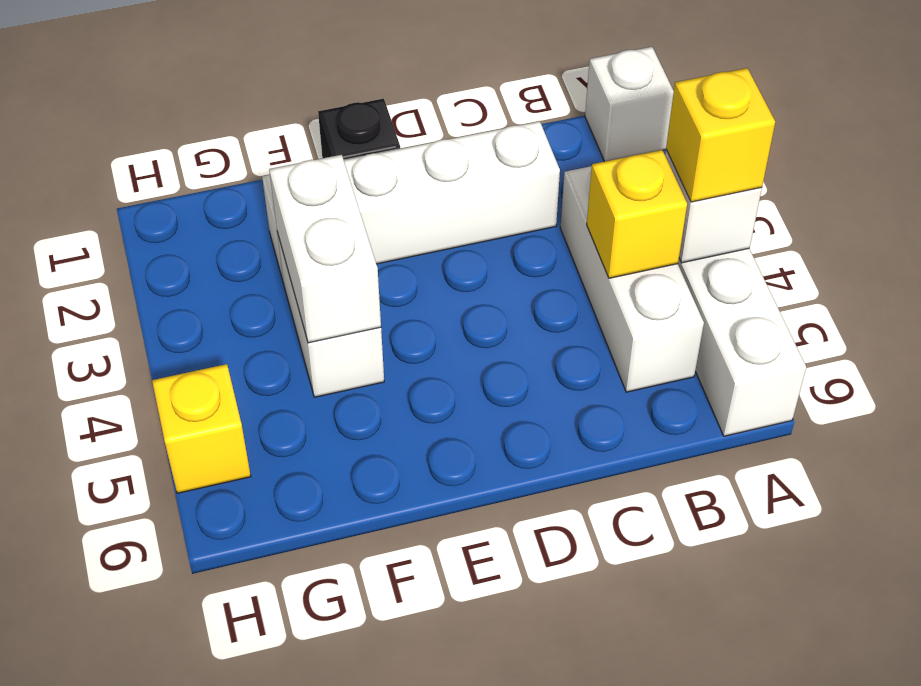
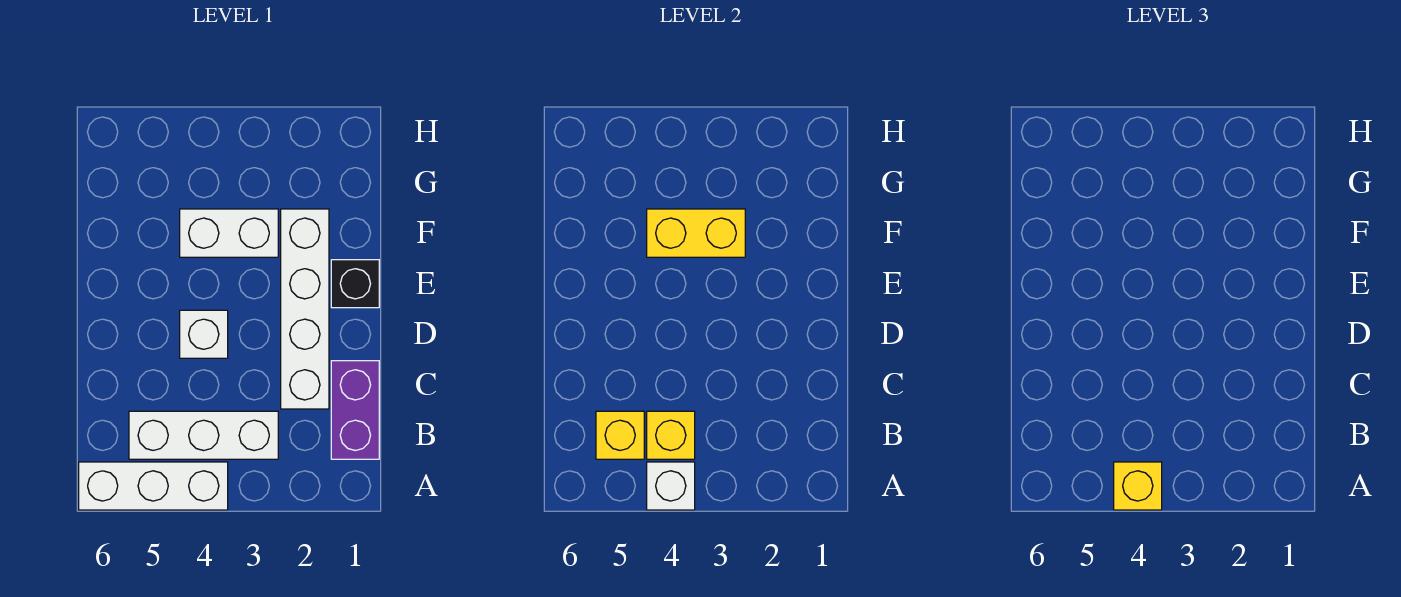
white brick A1 level 1 -> white brick D4 level 1
none -> purple brick B1:C1 level 1
white brick F3:F4 level 2 -> yellow brick F3:F4 level 2
yellow brick H5 level 1 -> yellow brick B5 level 2

